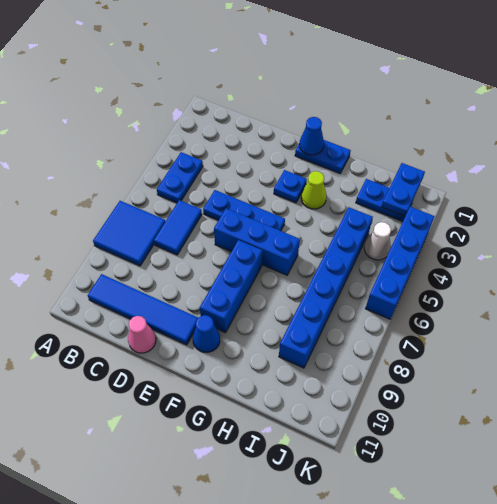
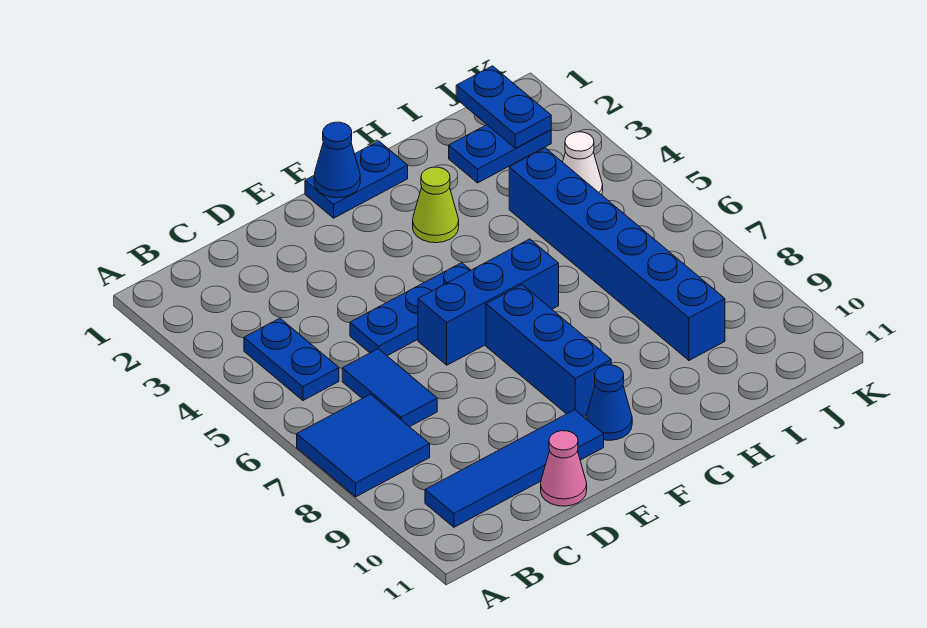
blue plate F3 level 1 -> none
blue brick K3:K6 level 1 -> none

